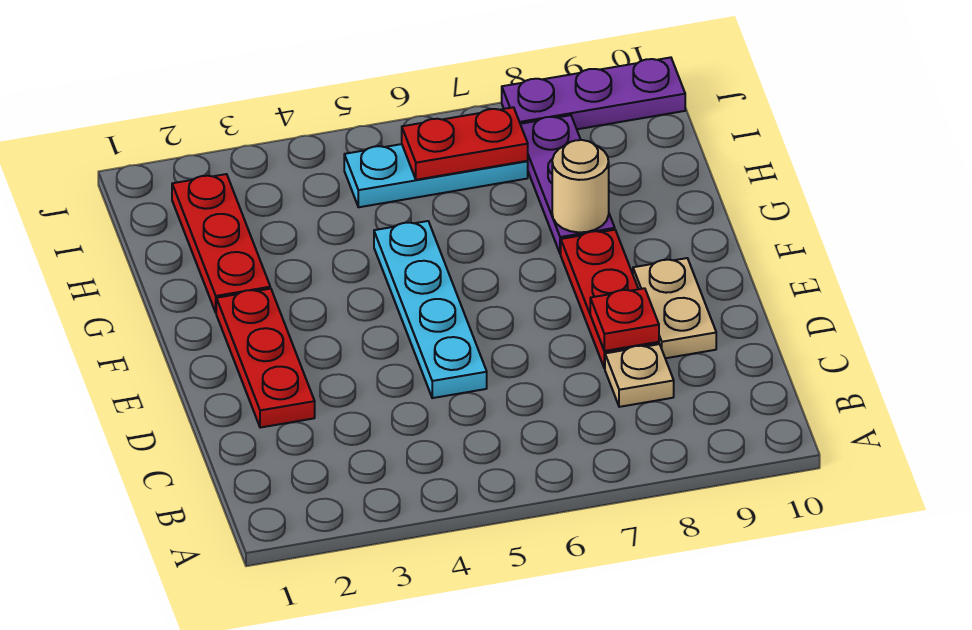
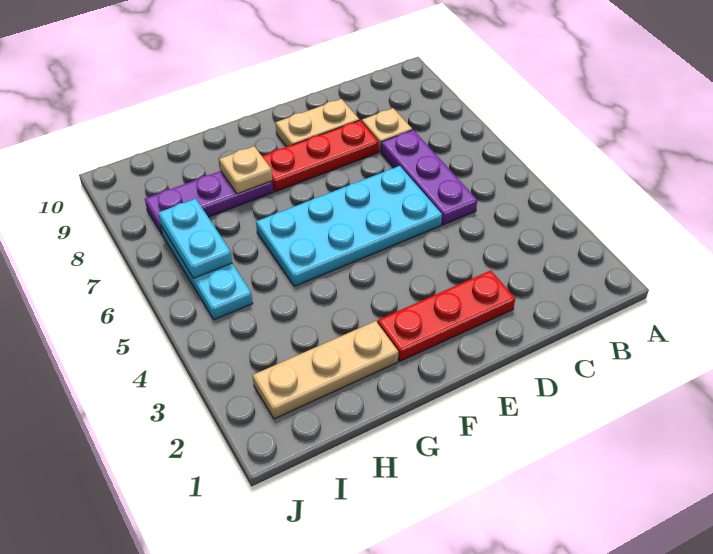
cyan plate D5:G5 level 1 -> cyan plate D5:G6 level 1
red plate D8 level 2 -> none
red plate G2:I2 level 1 -> tan plate G2:I2 level 1
tan round brick G8 level 2 -> tan plate G8 level 2
red plate I6:I7 level 2 -> cyan plate I6:I7 level 2
purple plate J8:J10 level 1 -> purple plate C5:C7 level 1

